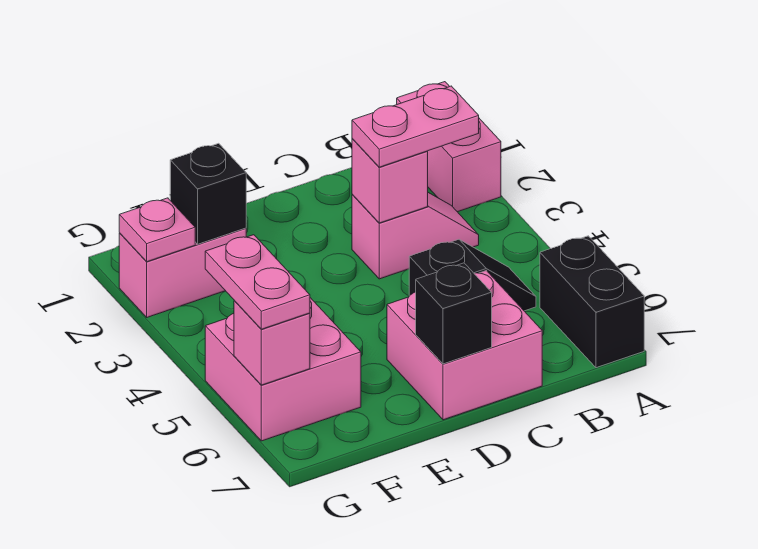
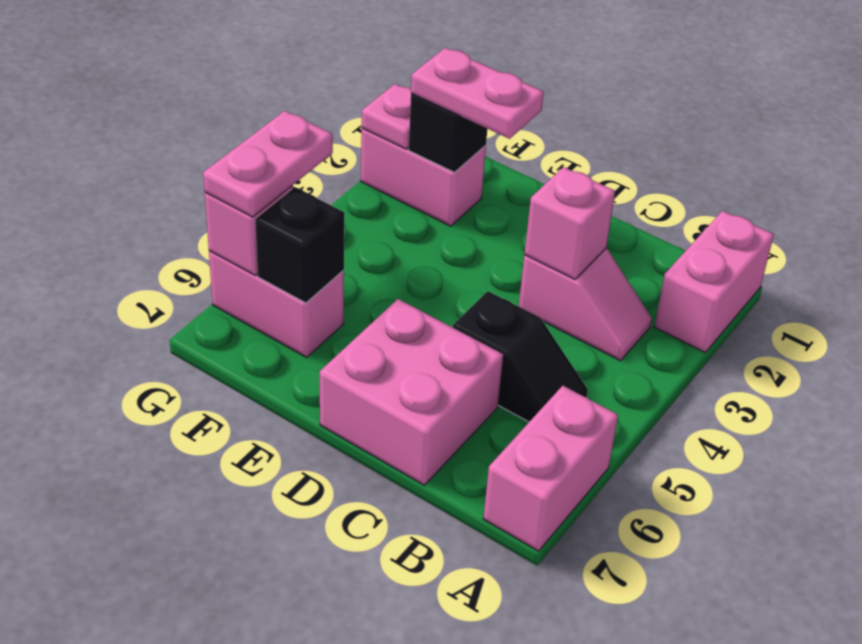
black brick A6:A7 level 1 -> pink brick A6:A7 level 1
pink plate B3:C3 level 3 -> pink plate E2:F2 level 3
black brick D7 level 2 -> black brick F6 level 2
pink brick F5:G6 level 1 -> pink brick F6:G6 level 1

